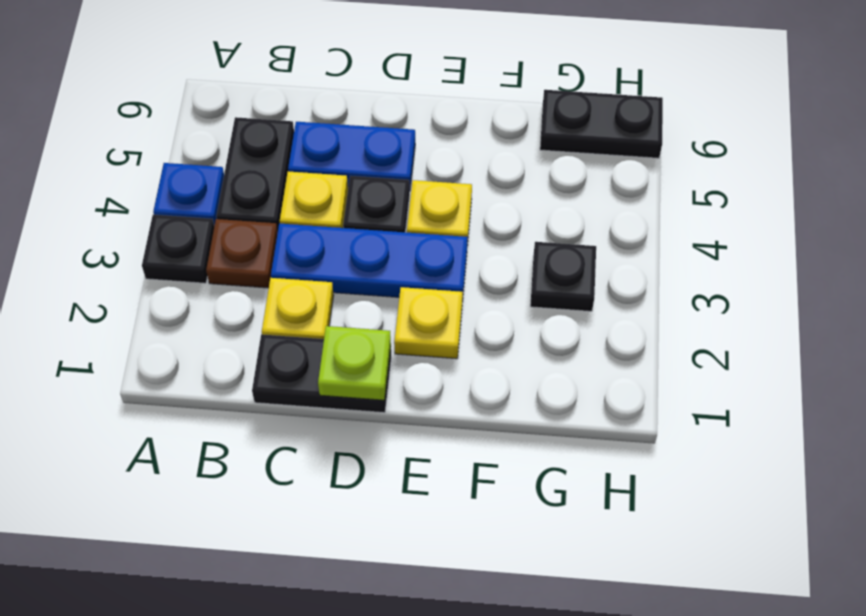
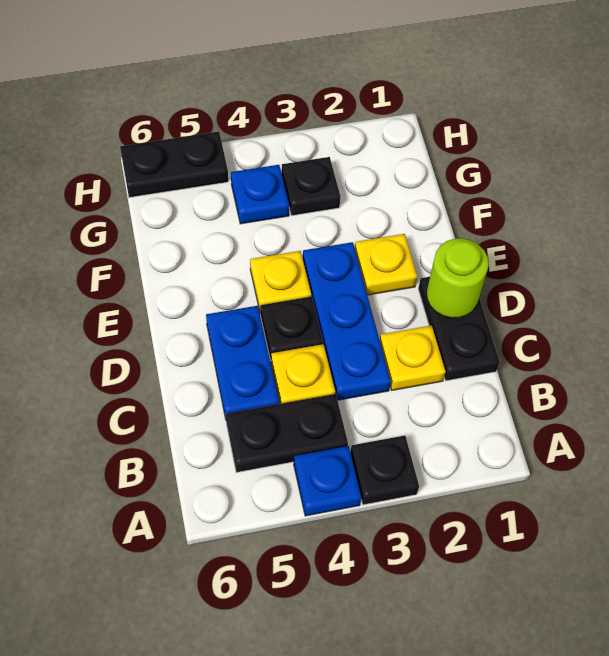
brown plate B3 level 1 -> none
lime plate D1 level 2 -> lime round brick D1 level 2
none -> blue plate G4 level 1
black plate G6:H6 level 1 -> black plate H5:H6 level 1

